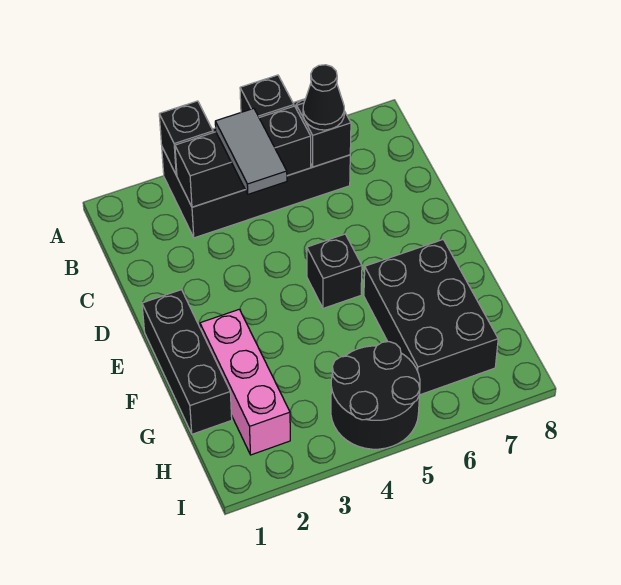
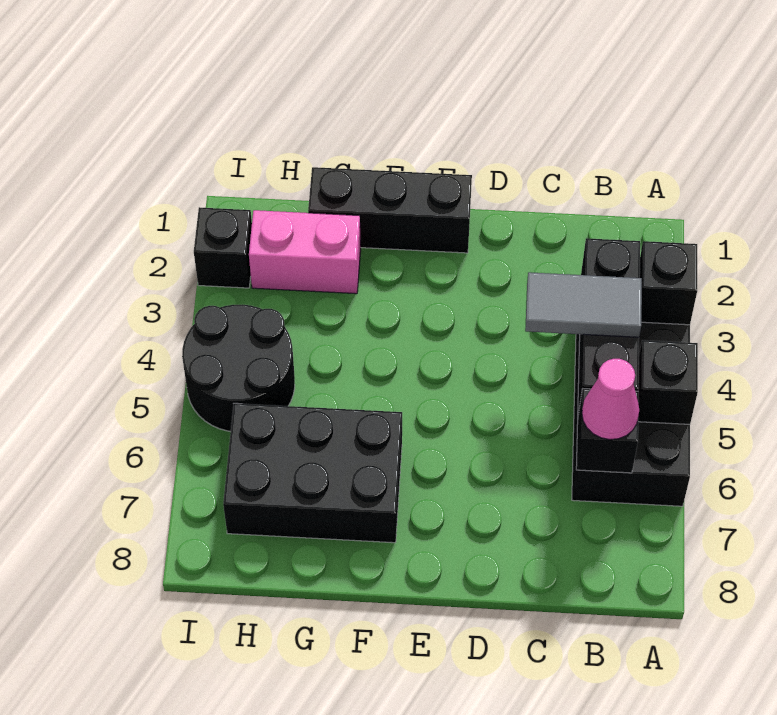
black cone B6 level 3 -> pink cone B6 level 3
black brick E5 level 1 -> black brick I2 level 1
pink brick F2:H2 level 1 -> pink brick G2:H2 level 1

